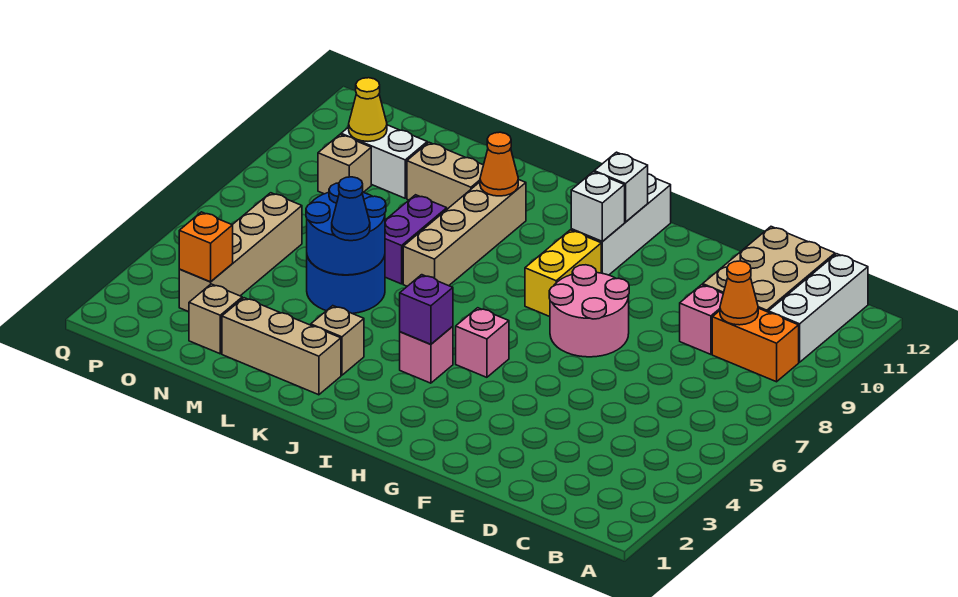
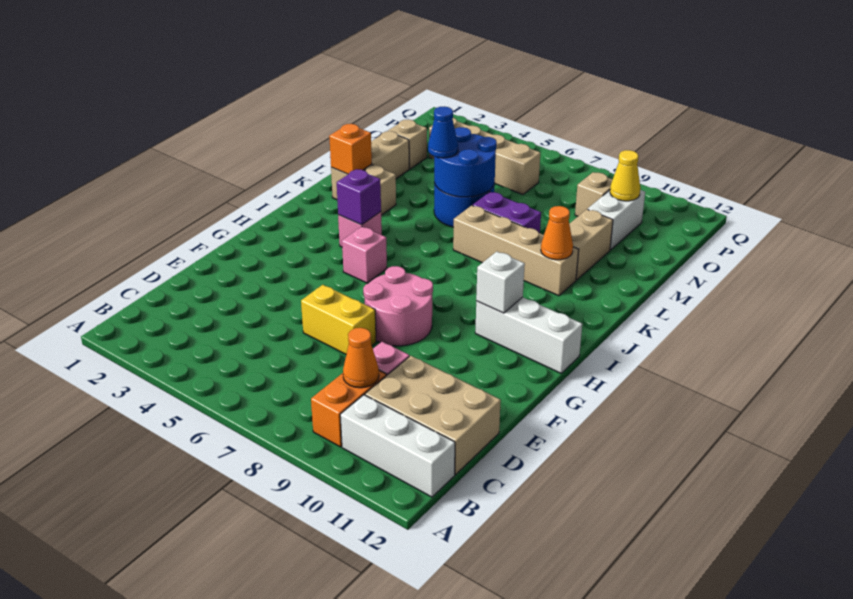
yellow brick H8:H9 level 1 -> yellow brick E6:E7 level 1
white brick H11 level 2 -> none
orange brick O3 level 2 -> orange brick K2 level 2

